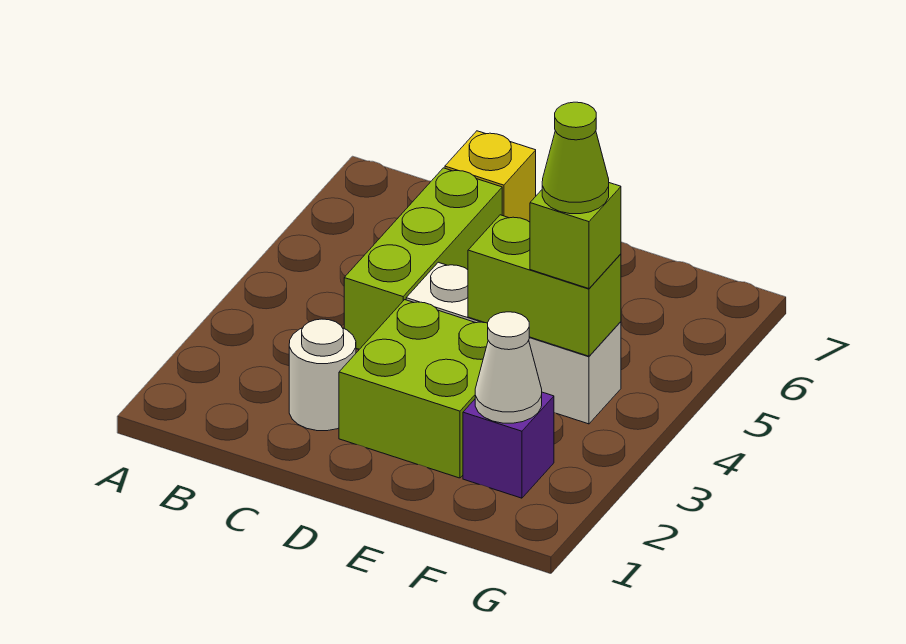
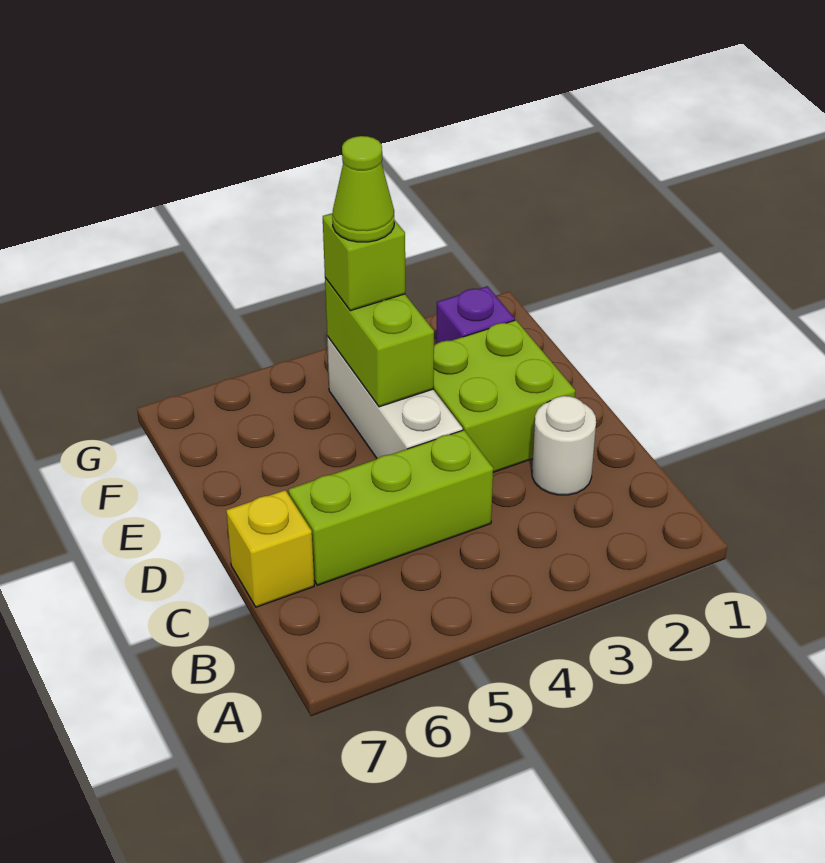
white cone F2 level 2 -> none

